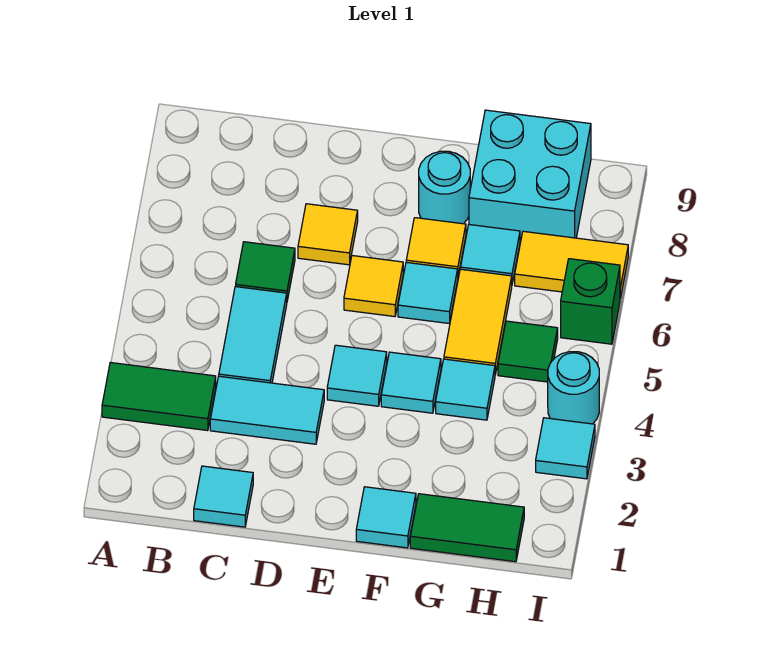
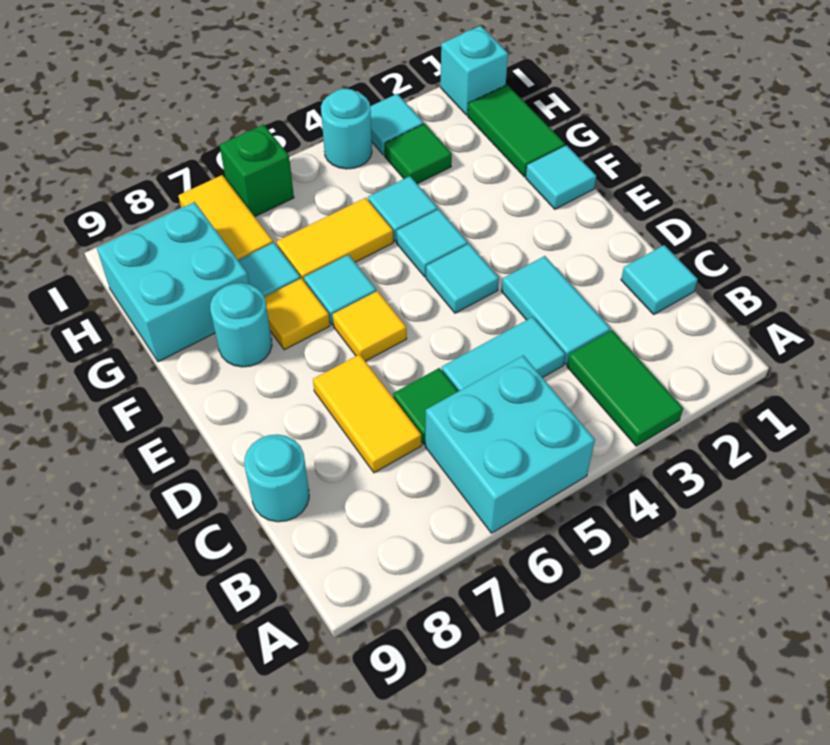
none -> cyan brick A5:B6 level 1
none -> cyan round brick C9 level 1
yellow tile D7 level 1 -> yellow tile C7:D7 level 1
green tile H5 level 1 -> green tile H3 level 1
none -> cyan brick I1 level 1

